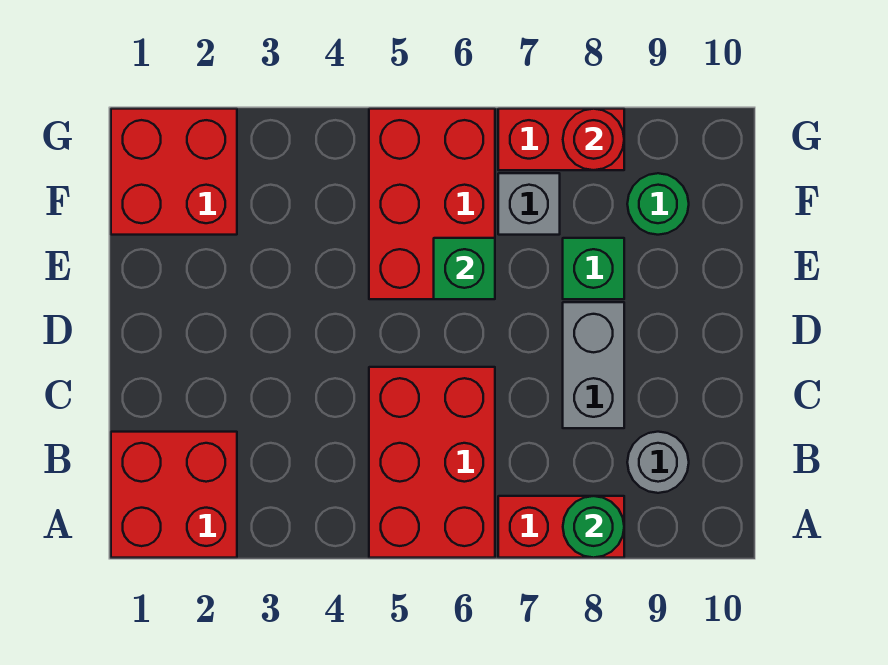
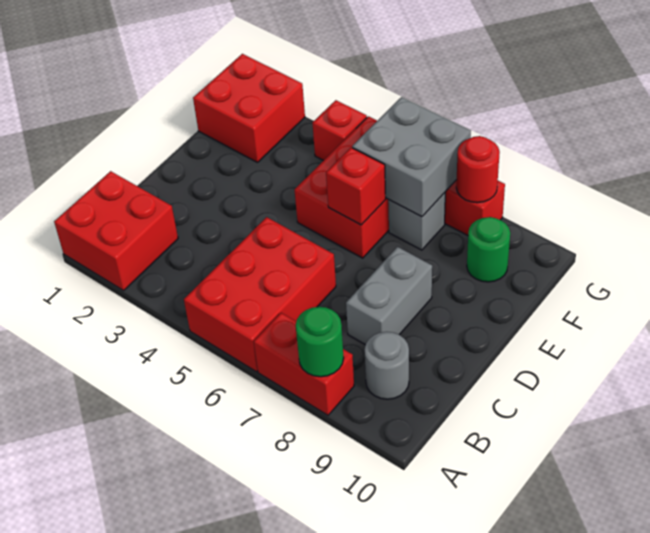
green brick E6 level 2 -> red brick E6 level 2
green brick E8 level 1 -> none
none -> grey brick F6:G7 level 2
none -> red brick G4 level 1

